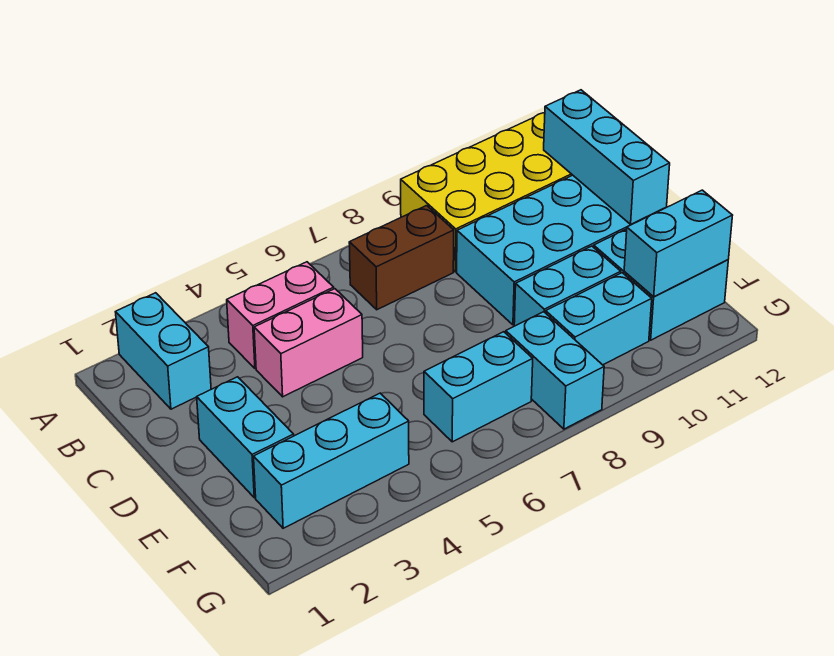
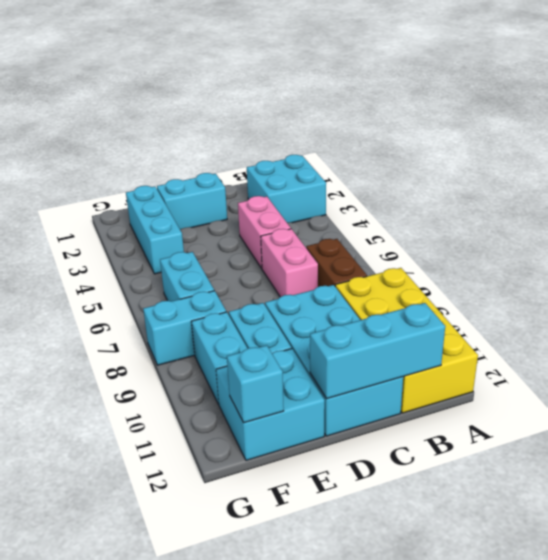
cyan brick A2:B2 level 1 -> cyan brick A2:B3 level 1
pink brick B4:B5 level 1 -> pink brick C6:C7 level 1
cyan brick F11:F12 level 2 -> cyan brick F12 level 2

